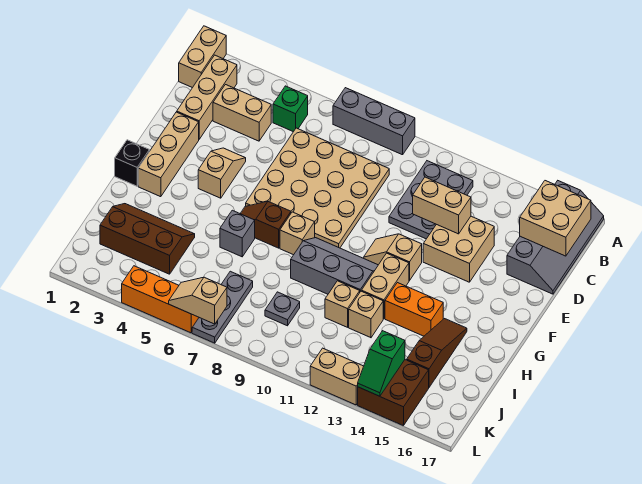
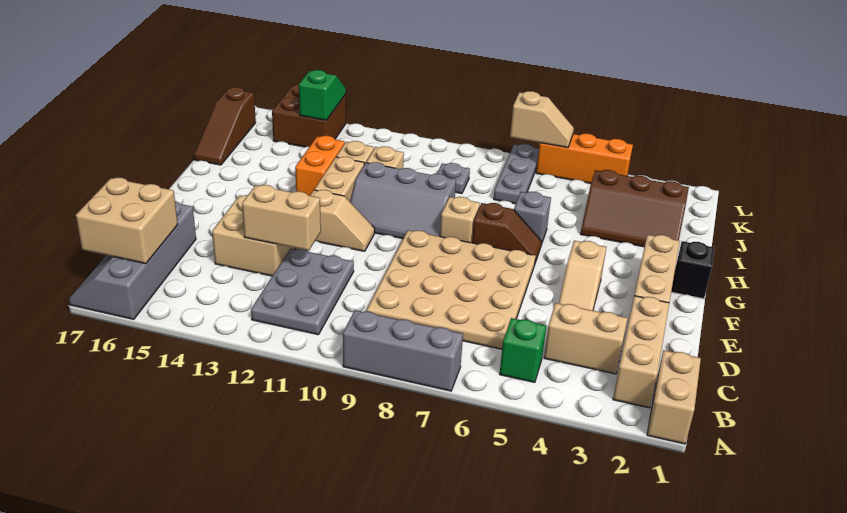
orange brick H13:H14 level 1 -> orange brick H13:I13 level 1
brown slope H15:J15 level 1 top J -> brown slope I17:K17 level 1 top K
tan brick L12:L13 level 1 -> none

